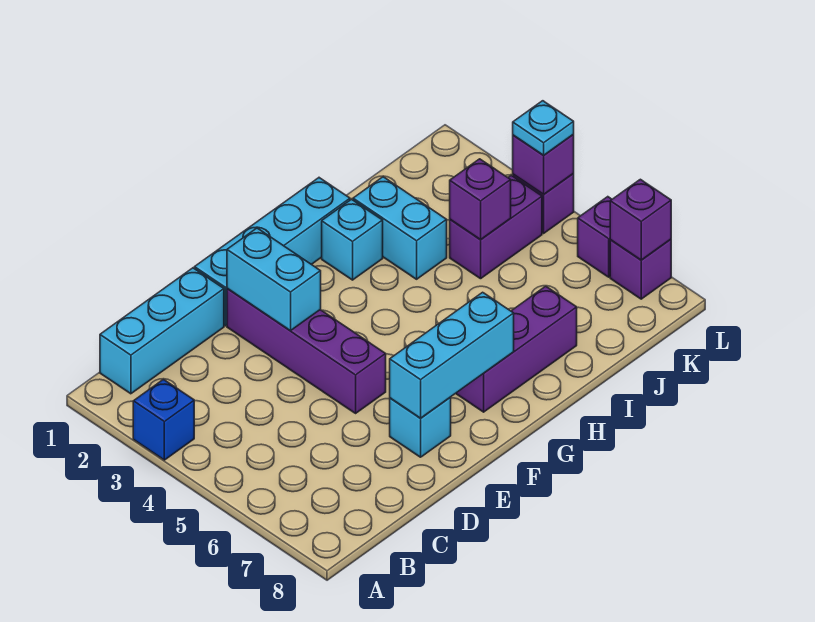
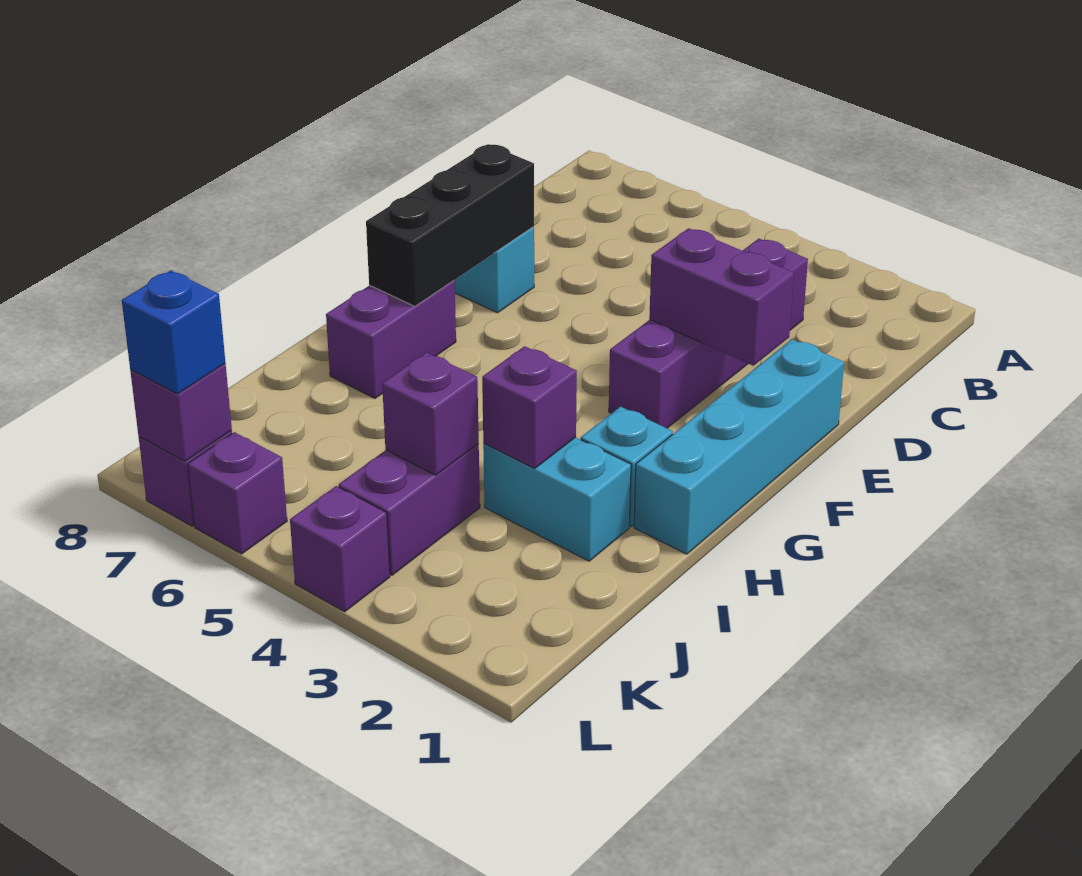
blue brick A3 level 1 -> blue brick L7 level 3
cyan brick B1:D1 level 1 -> none
purple brick E2:E5 level 1 -> purple brick C3:F3 level 1
cyan brick E2:E3 level 2 -> purple brick E2:E3 level 2
cyan brick E7:G7 level 2 -> black brick E7:G7 level 2
purple brick G7:I7 level 1 -> purple brick G7:H7 level 1
purple brick L4 level 2 -> purple brick I3 level 2
cyan plate L4 level 3 -> none

